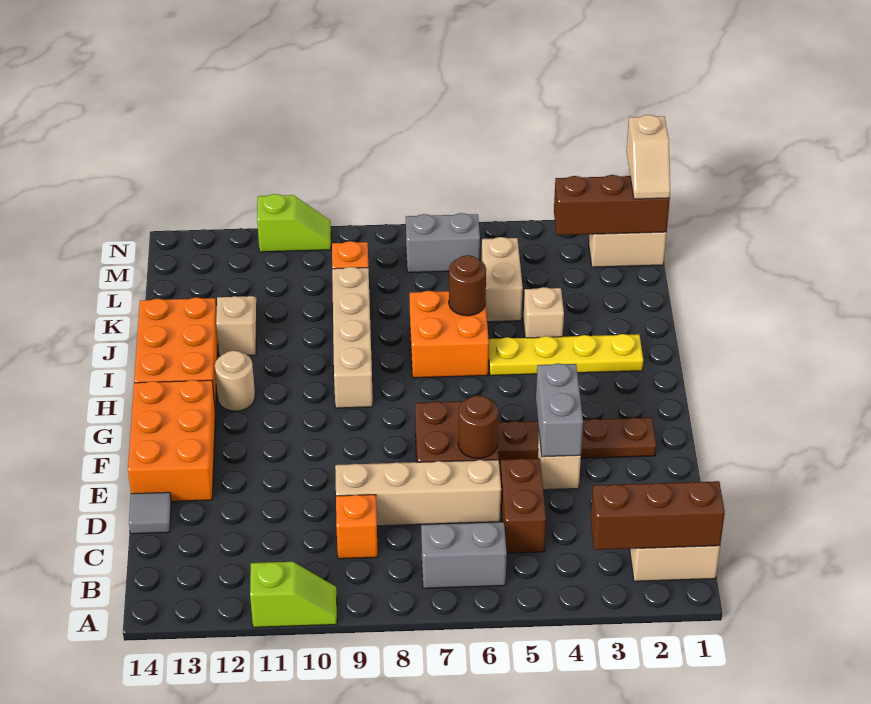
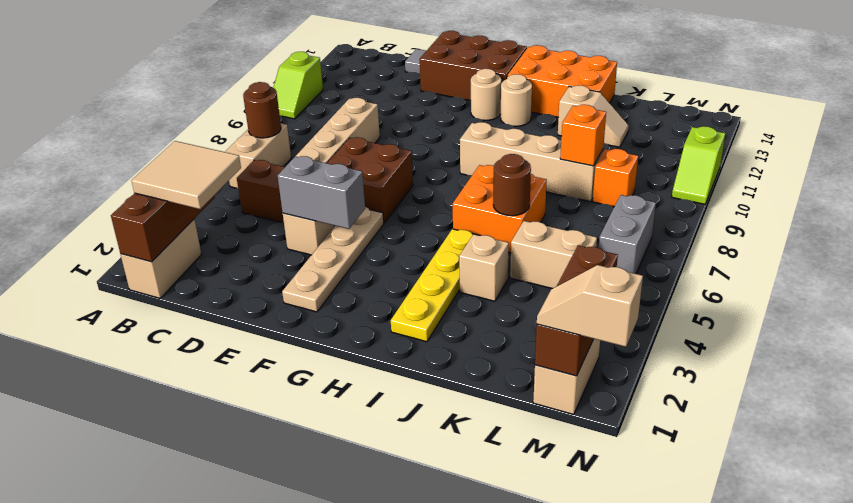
none -> tan tile B2:C3 level 3
grey brick B6:B7 level 1 -> tan brick B6:B7 level 1
orange brick C9 level 1 -> orange brick K9 level 2
brown round brick E6 level 2 -> brown round brick B7 level 2
orange brick E13:G14 level 1 -> brown brick E13:G14 level 1
brown plate F2:F5 level 1 -> tan plate F2:F5 level 1
none -> tan round brick G12 level 1

